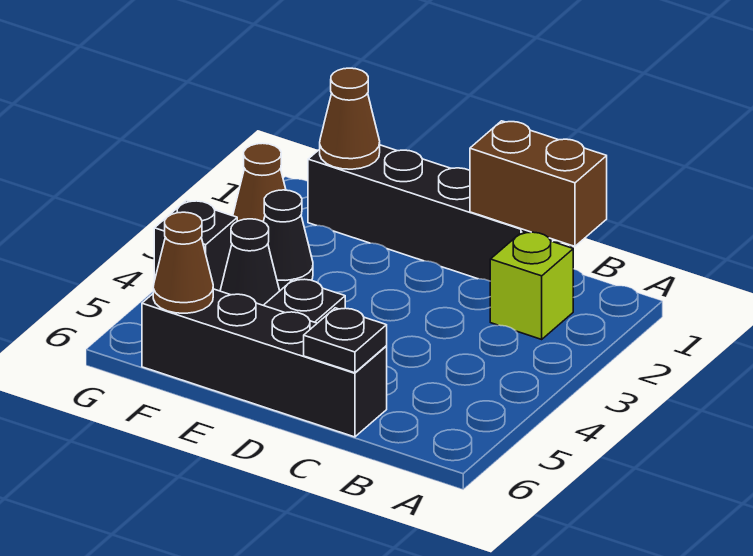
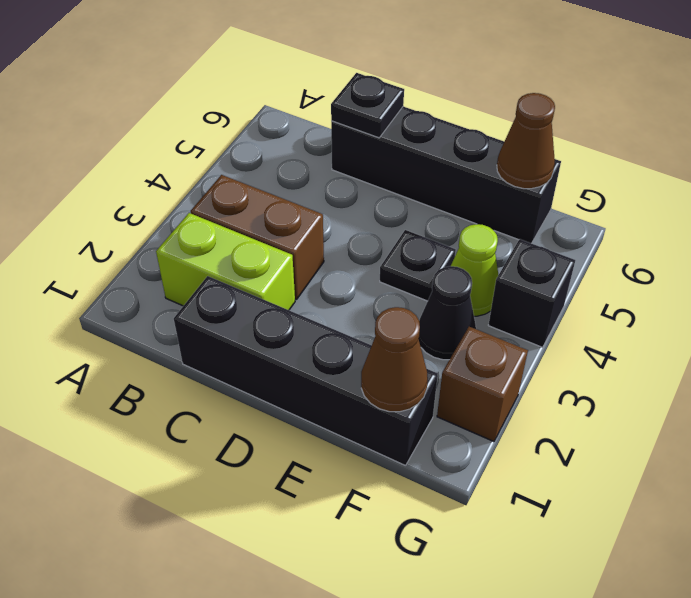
brown brick B1:C1 level 2 -> brown brick B3:C3 level 1
lime brick B2 level 1 -> lime brick B2:C2 level 1
black cone F4 level 1 -> lime cone F4 level 1
brown cone G2 level 1 -> brown brick G2 level 1

